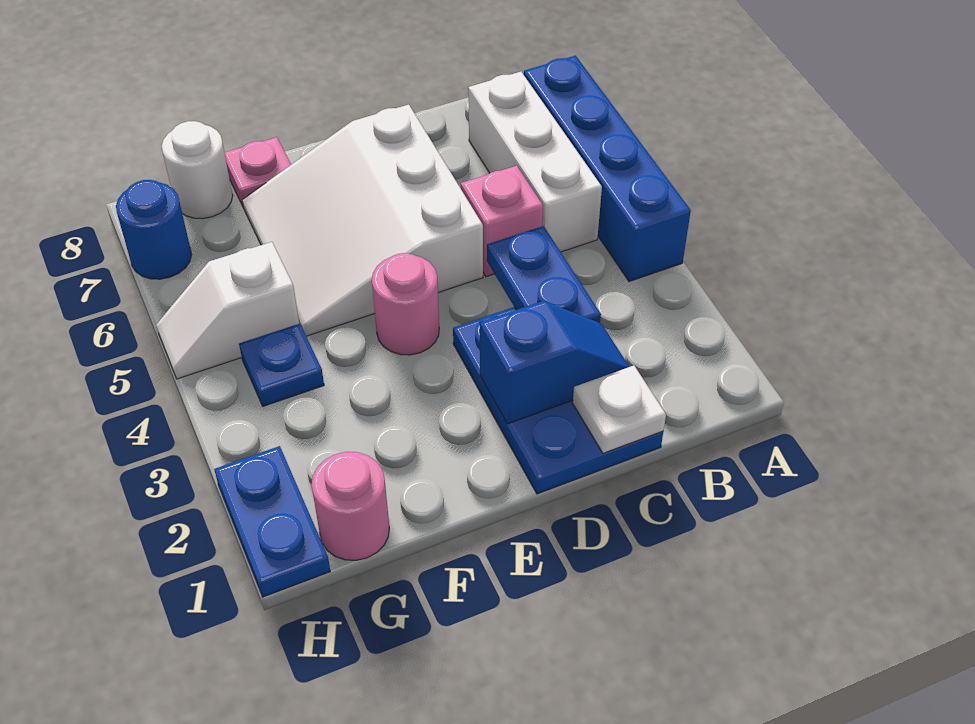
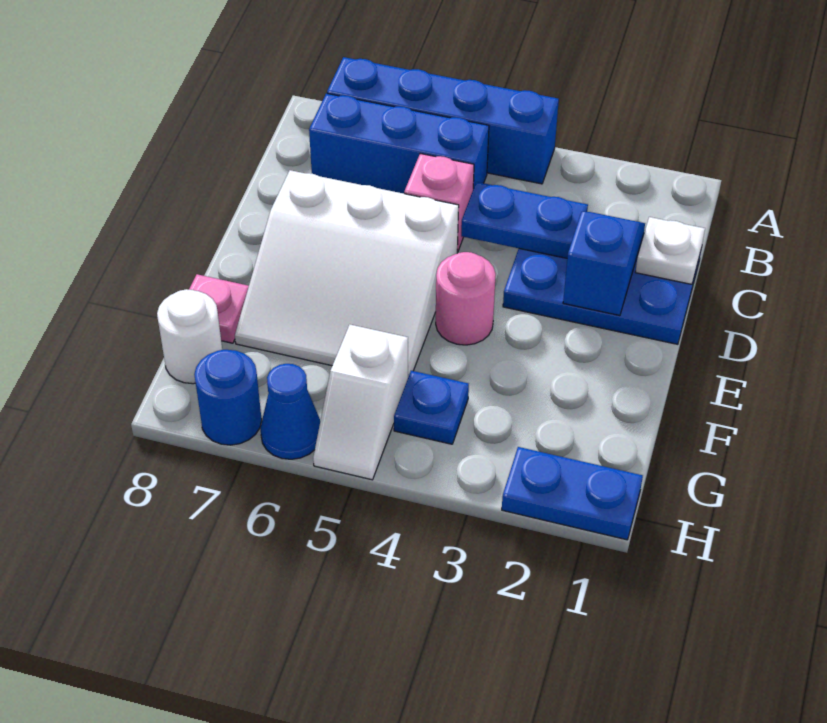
white brick B5:B7 level 1 -> blue brick B5:B7 level 1
pink round brick G1 level 1 -> none
none -> blue cone H6 level 1

